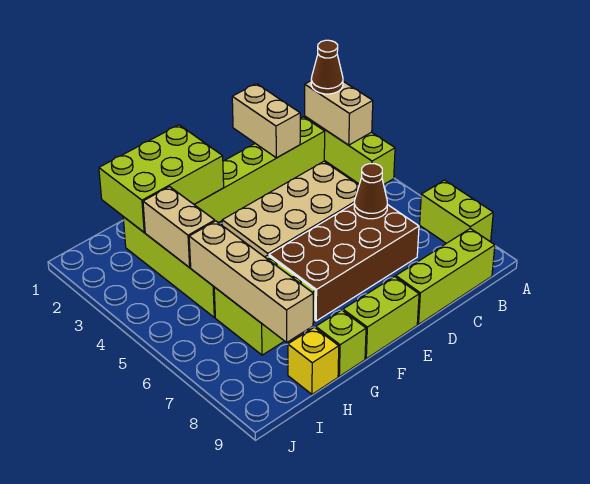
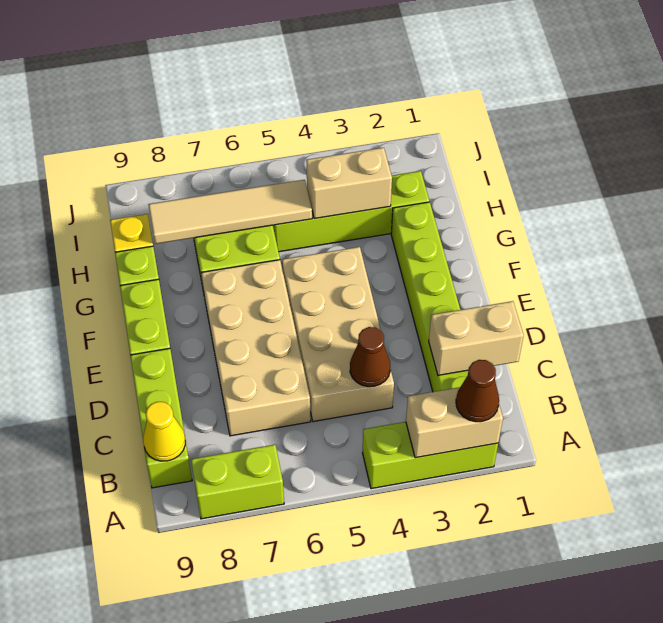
none -> yellow cone B9 level 2
brown brick C6:F7 level 1 -> tan brick C6:F7 level 1
brown cone C6 level 2 -> brown cone C4 level 2
lime brick F1:H2 level 2 -> none
tan brick H5:H8 level 2 -> tan tile H5:H8 level 2

